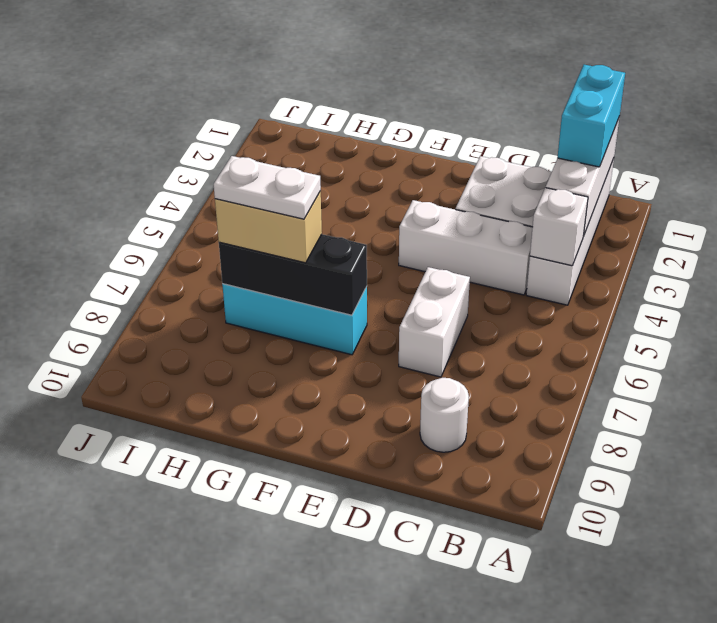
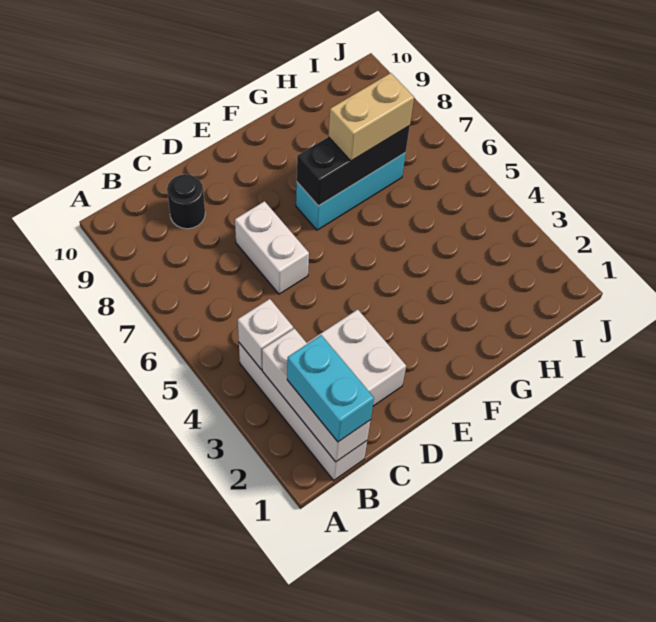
white brick C4:E4 level 1 -> none
white round brick C9 level 1 -> black round brick C9 level 1
white plate G7:H7 level 4 -> none

